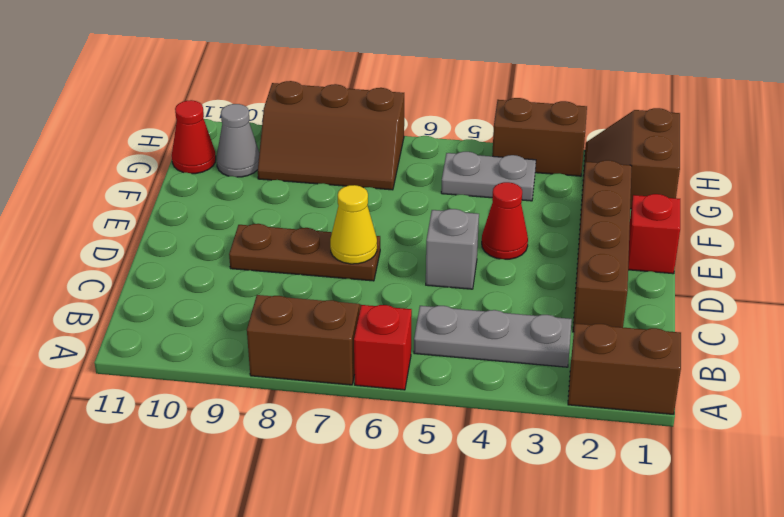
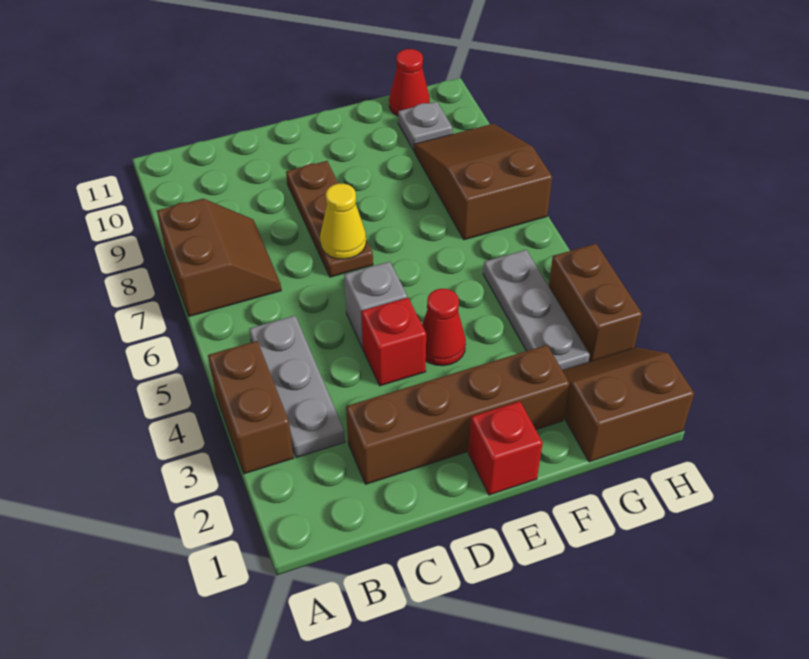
brown brick A1:A2 level 1 -> brown brick A3:A4 level 1
red brick A6 level 1 -> red brick D4 level 1
grey plate G4:G5 level 1 -> grey plate G3:G5 level 1
brown slope G7:H9 level 1 top H -> brown slope G7:H9 level 1 top 7
grey cone G10 level 1 -> grey plate G10 level 1

